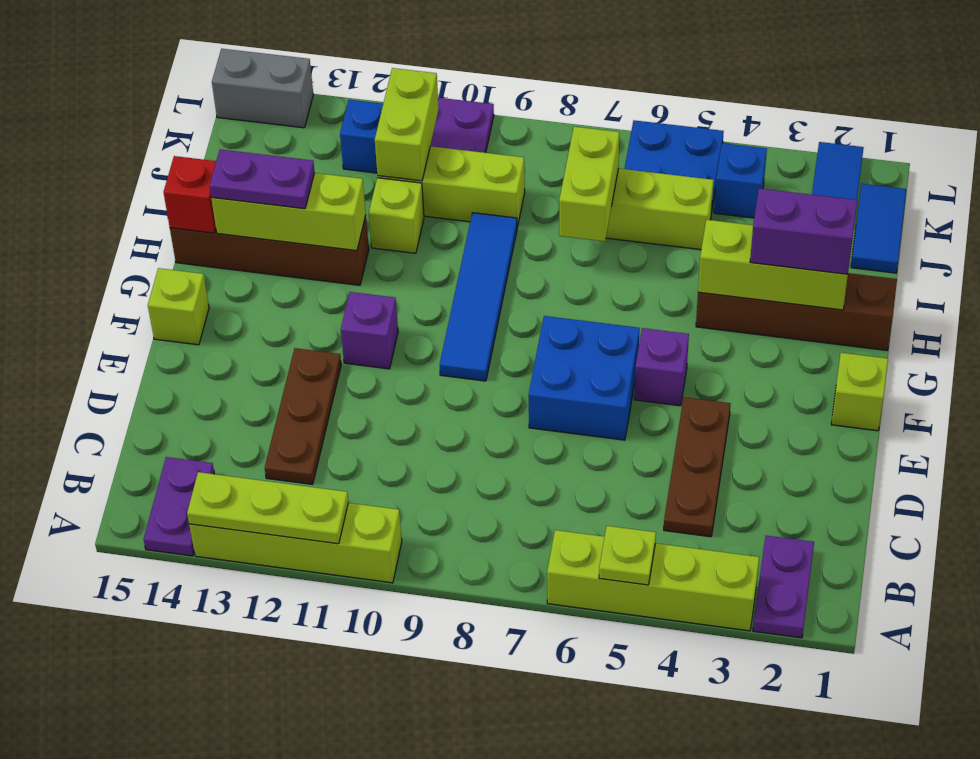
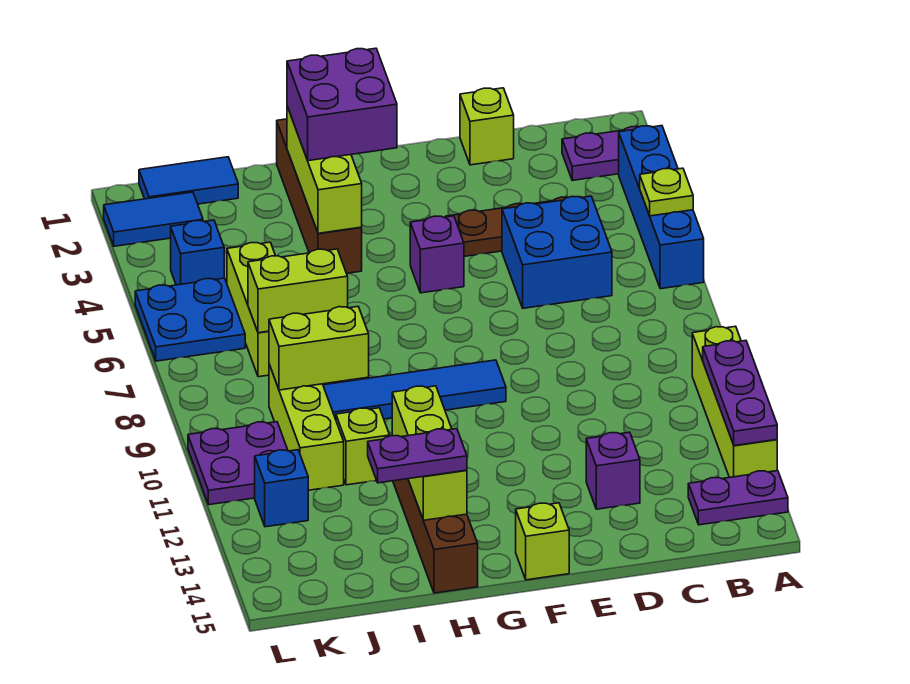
lime brick A3:A6 level 1 -> blue brick A3:A6 level 1
lime plate A11:A13 level 2 -> purple plate A11:A13 level 2
brown plate C12:E12 level 1 -> none
blue brick E6:F7 level 1 -> blue brick C5:D6 level 1
lime brick F1 level 1 -> lime brick D1 level 1
purple brick F11 level 1 -> purple brick D13 level 1
purple brick H2:H3 level 3 -> purple brick G2:H3 level 3
purple plate H13:H14 level 3 -> purple plate H14:I14 level 3
red brick H15 level 2 -> none
lime brick J11:K11 level 2 -> lime brick I9:J9 level 2
grey brick L14:L15 level 1 -> none

